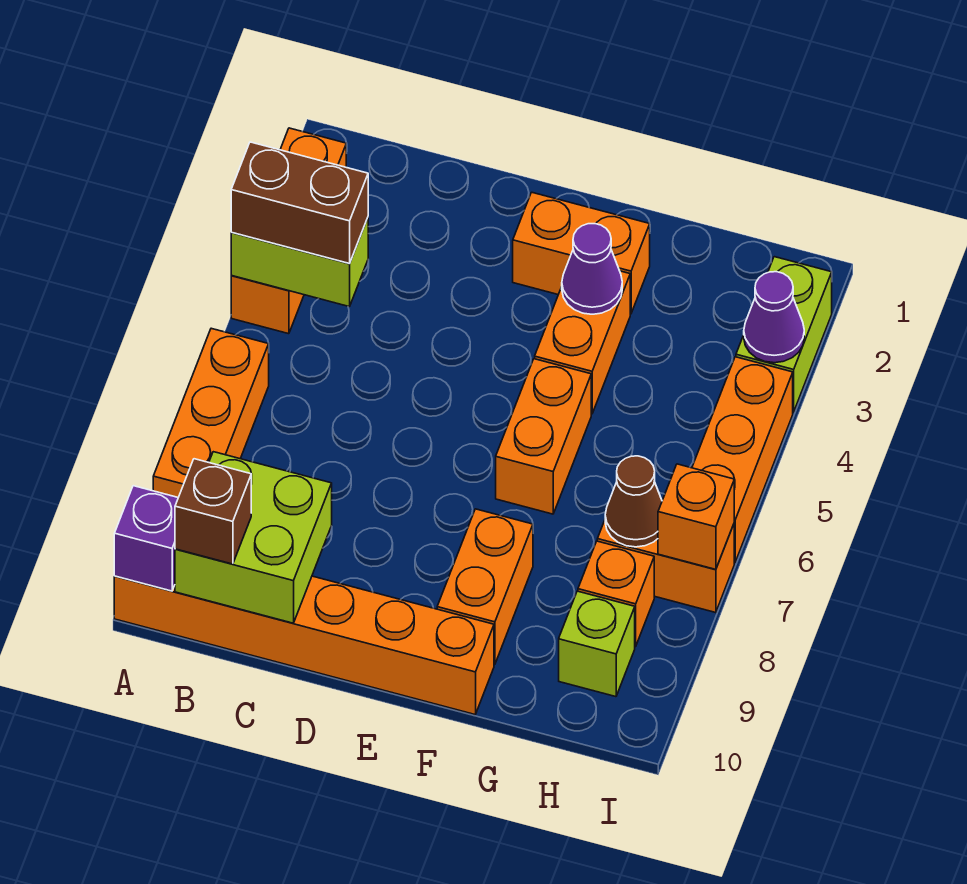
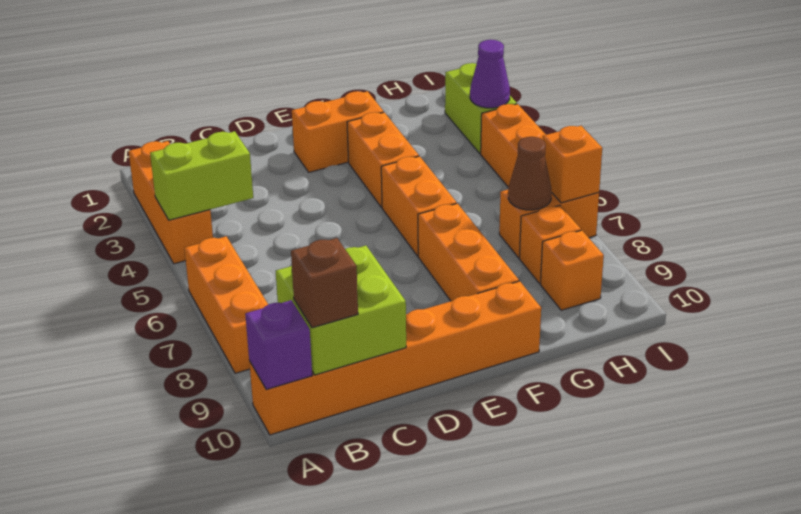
brown brick A4:B4 level 3 -> none
purple cone F3 level 2 -> none
orange brick F8:F9 level 1 -> orange brick F7:F9 level 1
lime brick H9 level 1 -> orange brick H9 level 1

